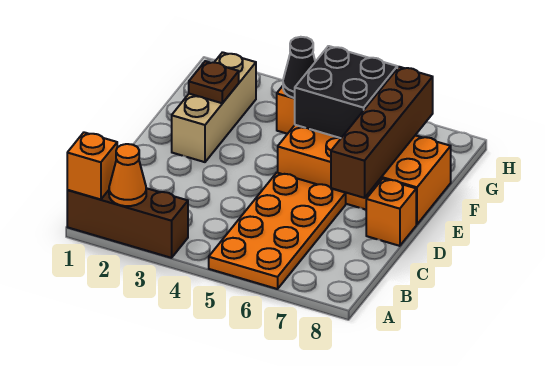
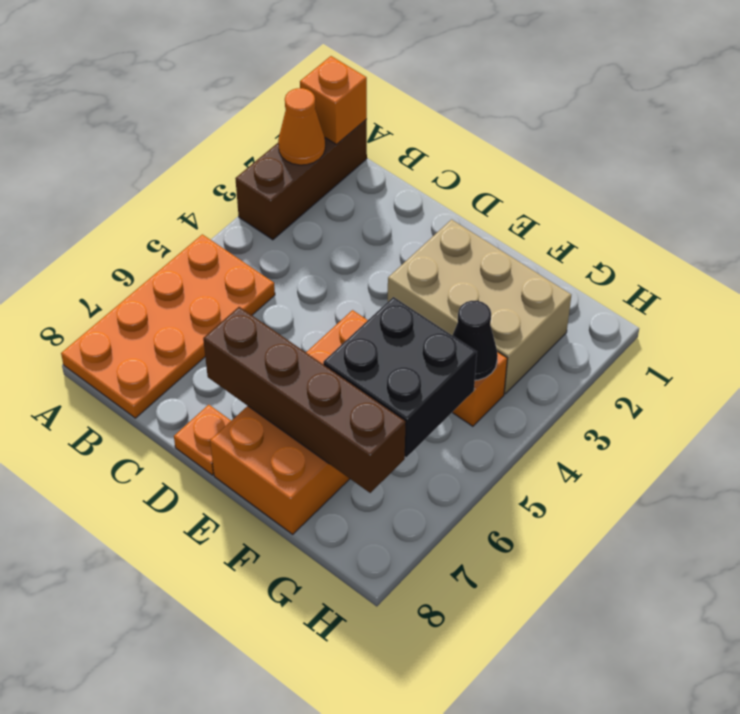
orange plate A5:D6 level 1 -> orange plate A5:B8 level 1
orange brick D8 level 1 -> orange plate D8 level 1
tan brick E2:G2 level 1 -> tan brick E2:G3 level 1
brown plate F2 level 2 -> none

